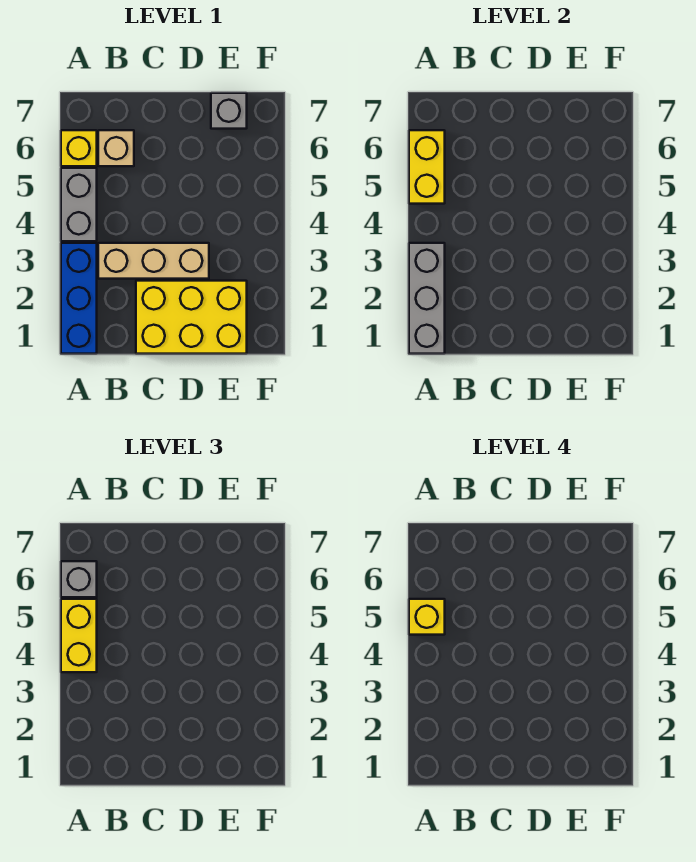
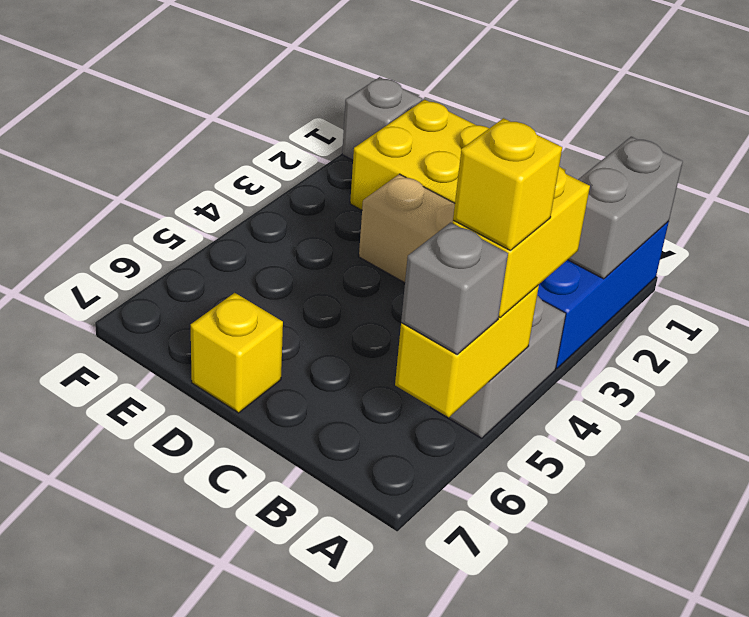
grey brick A1:A3 level 2 -> grey brick A1:A2 level 2
yellow brick A6 level 1 -> yellow brick D7 level 1
tan brick B6 level 1 -> none
grey brick E7 level 1 -> grey brick F1 level 1

